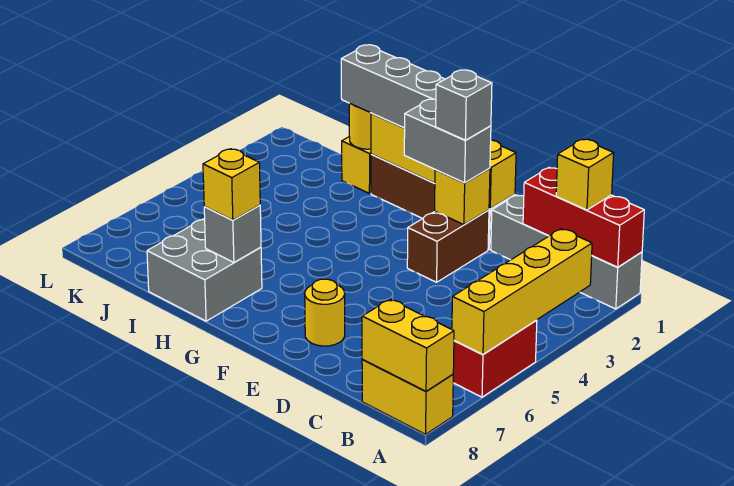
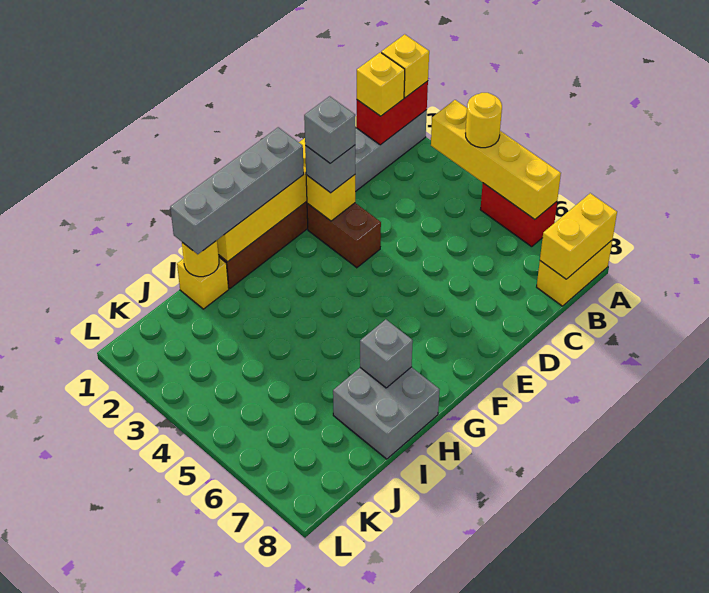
red brick A1:C1 level 2 -> red brick A1:B1 level 2
grey brick E2:F2 level 3 -> grey brick E2 level 3
yellow round brick E7 level 1 -> yellow round brick A4 level 3
yellow brick H7 level 3 -> yellow brick A1 level 3

